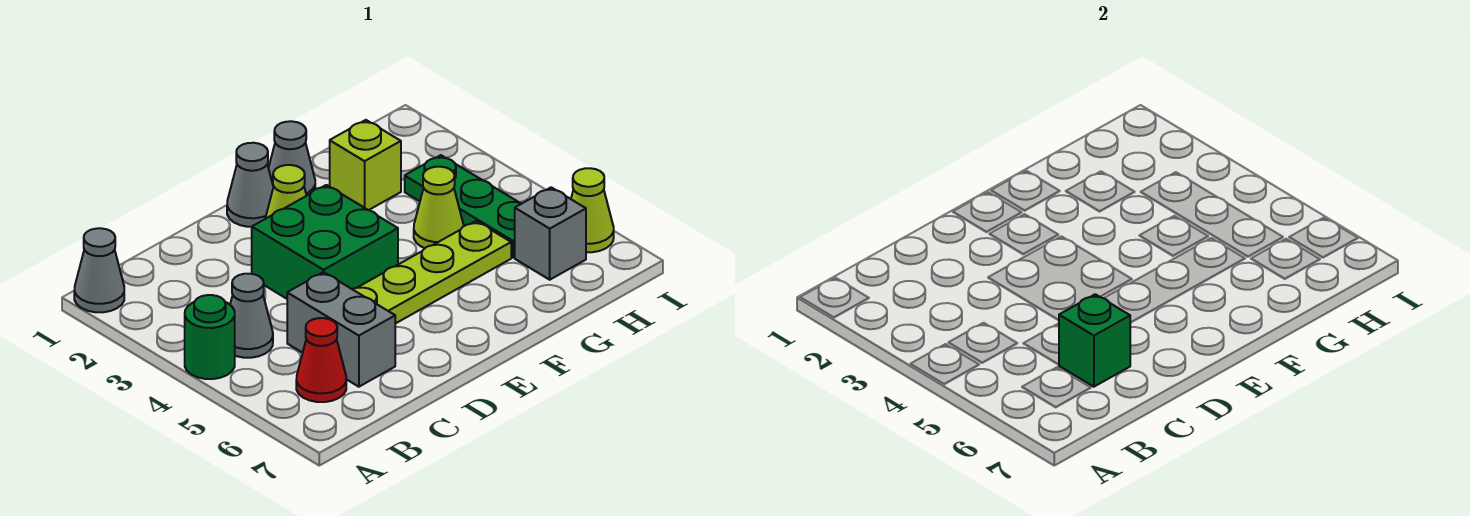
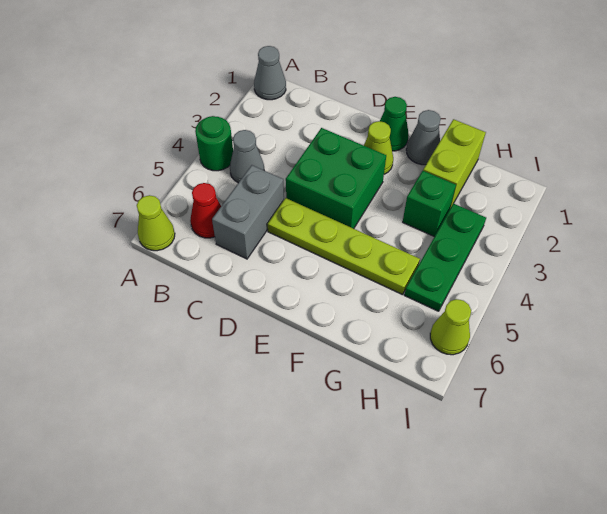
green brick C6 level 2 -> green brick G3 level 1
grey cone E1 level 1 -> green cone E1 level 1
lime brick G2 level 1 -> lime brick G1:G2 level 1
lime cone G4 level 1 -> lime cone A7 level 1
grey brick H6 level 1 -> none

